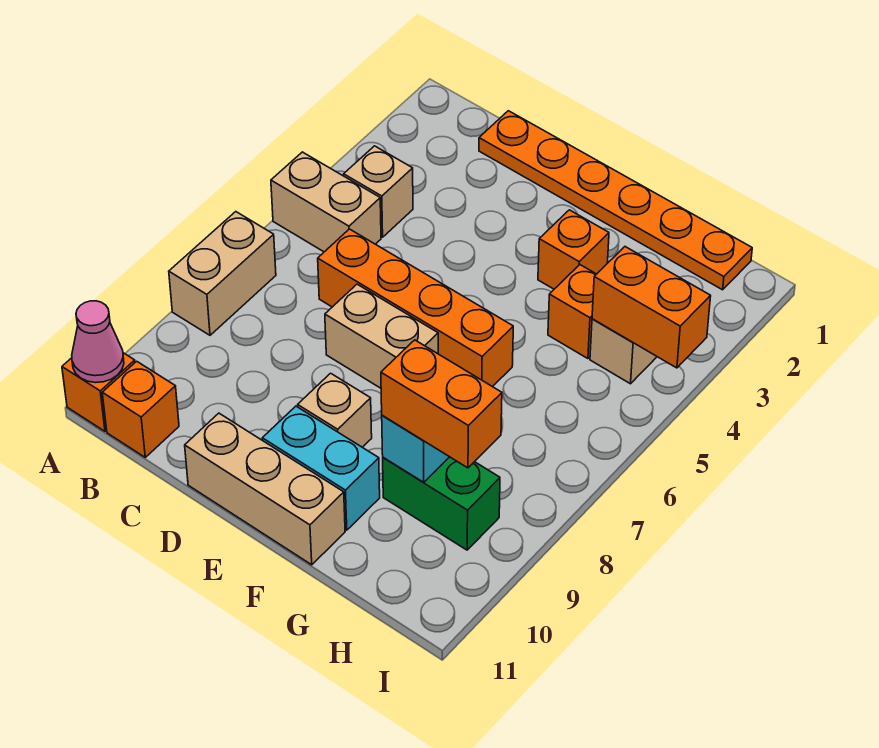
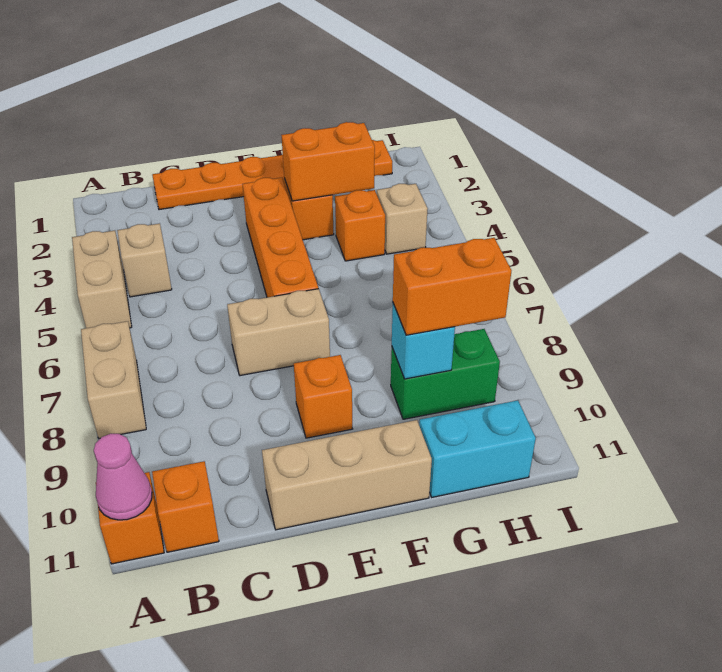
tan brick A5:B5 level 1 -> tan brick A4:A5 level 1
orange brick C6:F6 level 1 -> orange brick E3:E6 level 1
tan brick E9 level 1 -> orange brick E9 level 1
cyan brick E10:F10 level 1 -> cyan brick G11:H11 level 1
orange brick H4:I4 level 2 -> orange brick F3:G3 level 2

